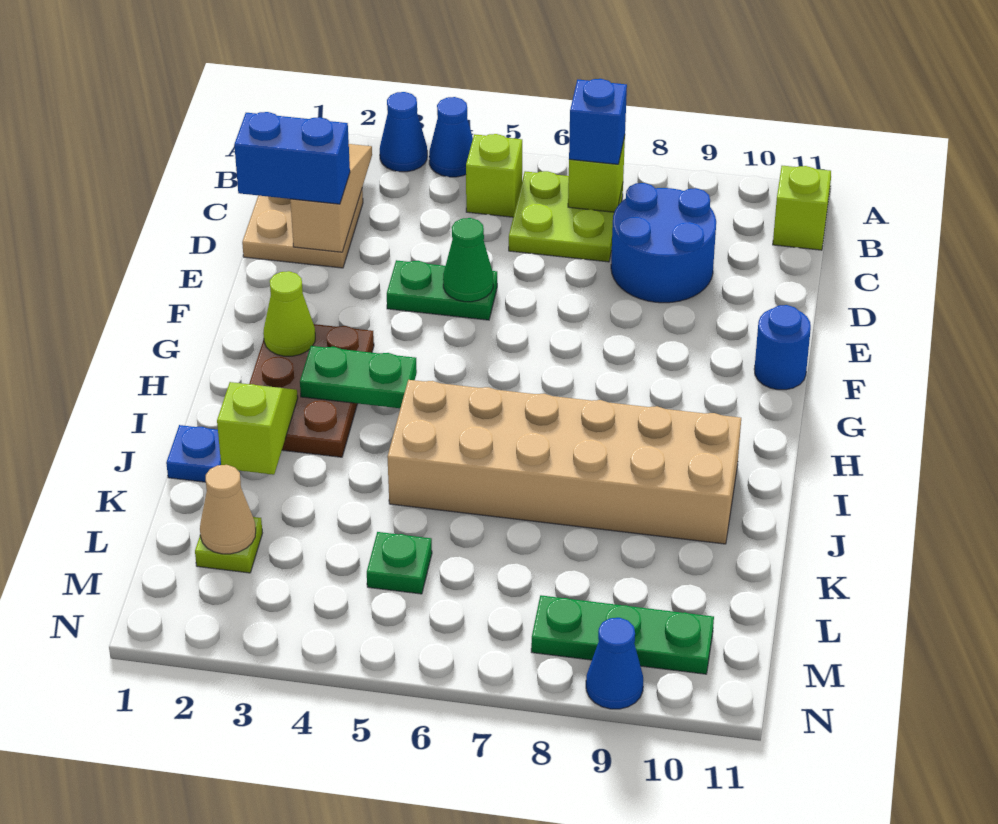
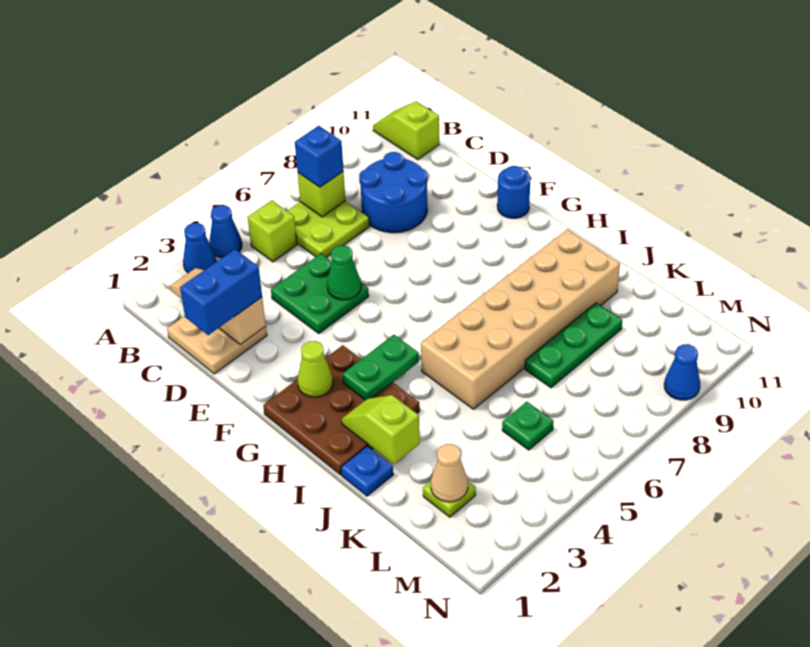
green plate E4:E5 level 1 -> green plate D4:E5 level 1
brown plate G2:I3 level 1 -> brown plate G1:I3 level 1
green plate M8:M10 level 1 -> green plate K7:K9 level 1

